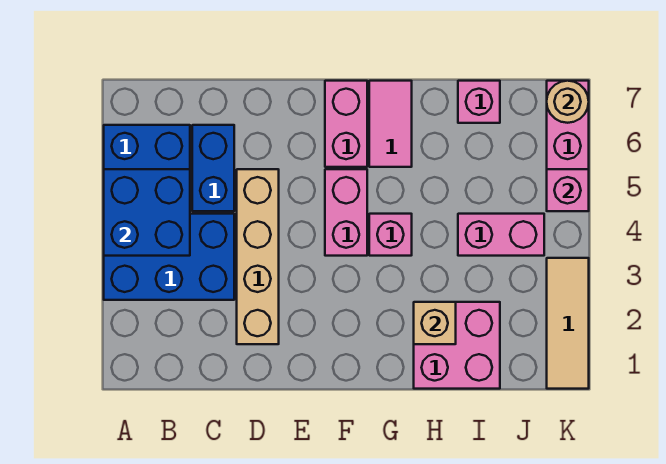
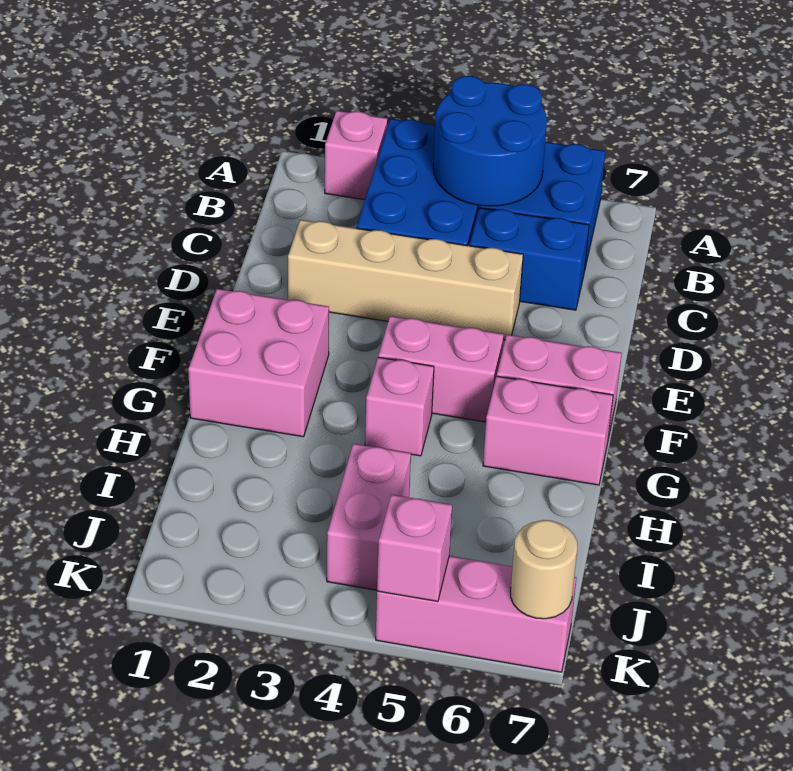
blue brick A4:B5 level 2 -> blue round brick A4:B5 level 2
pink tile G6:G7 level 1 -> pink brick G6:G7 level 1
pink brick H1:I2 level 1 -> pink brick F1:G2 level 1
tan brick H2 level 2 -> none
pink brick I7 level 1 -> pink brick A2 level 1
tan tile K1:K3 level 1 -> none

